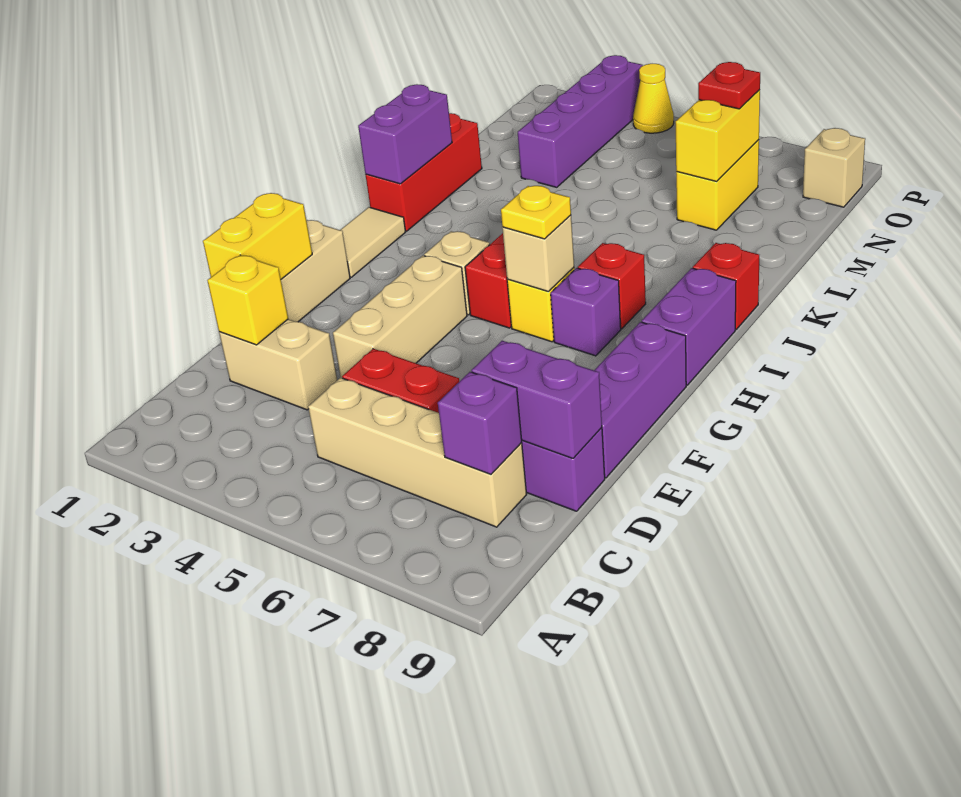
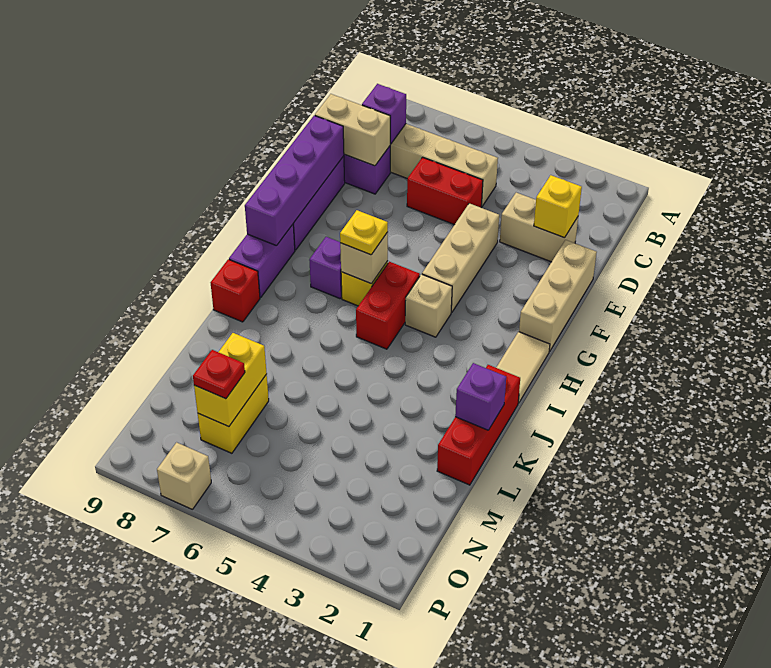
purple brick D8:D9 level 2 -> tan brick D8:D9 level 2
yellow brick E1:F1 level 2 -> none
red brick I7 level 1 -> none
purple brick J1:K1 level 2 -> purple brick K1 level 2
purple brick M3:P3 level 1 -> purple brick E9:H9 level 2
tan brick O9 level 1 -> tan brick P7 level 1
yellow cone P4 level 1 -> none

